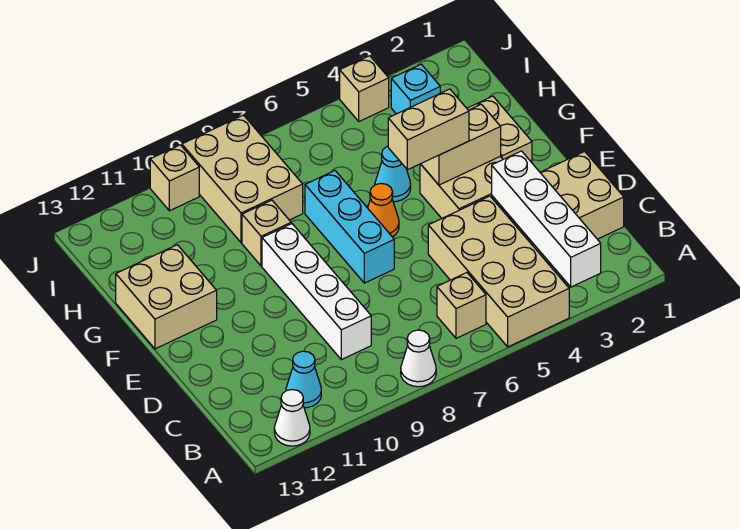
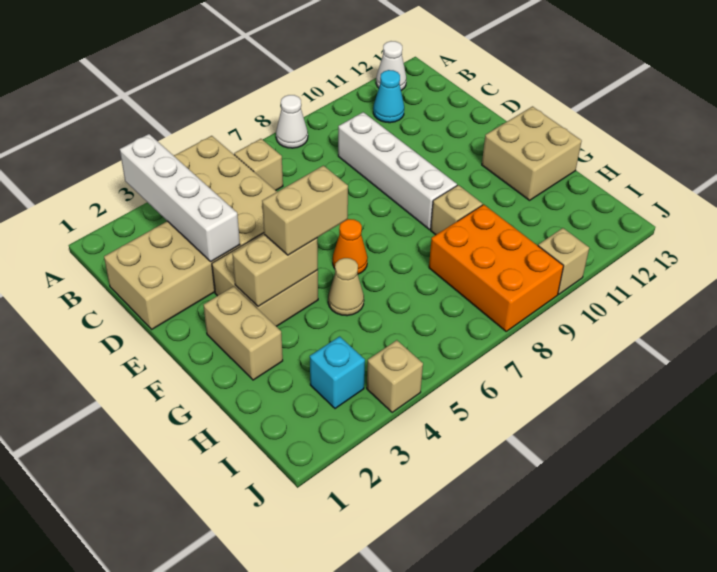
cyan brick E7:G7 level 1 -> none
cyan cone G5 level 1 -> tan cone G5 level 1
tan brick H8:J9 level 1 -> orange brick H8:J9 level 1

